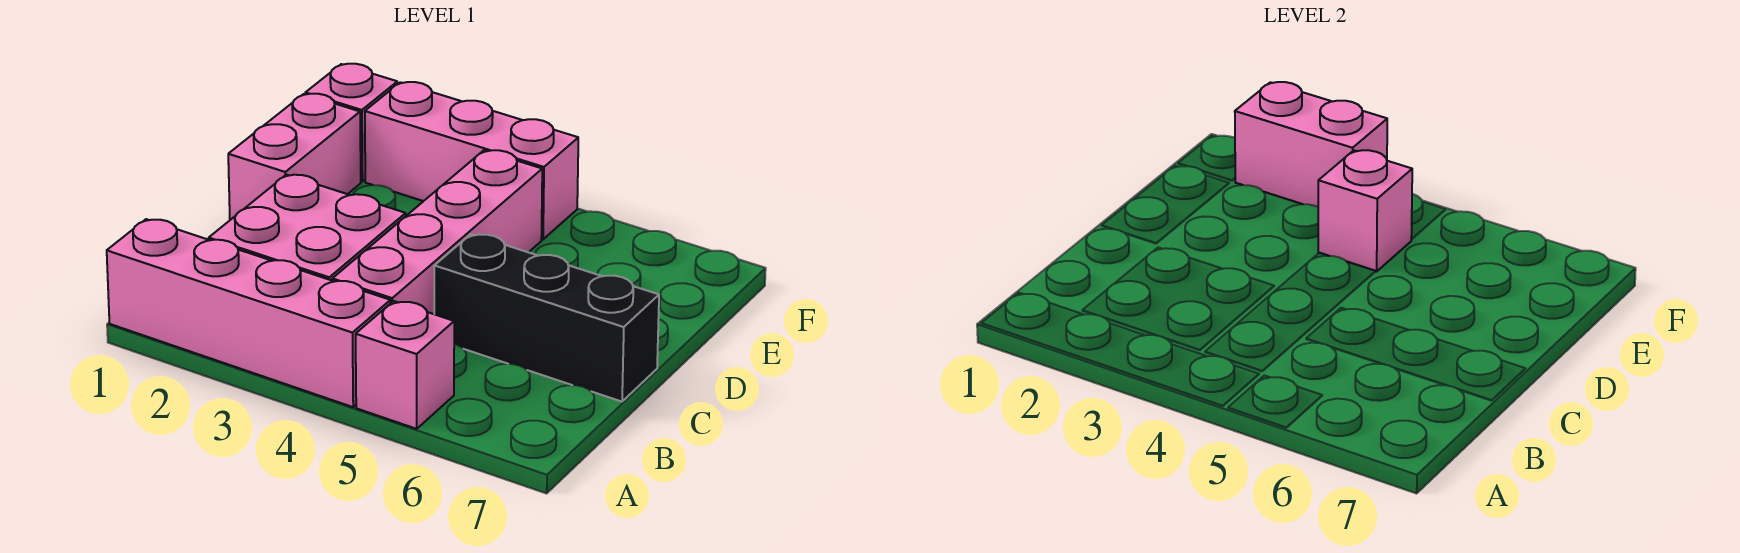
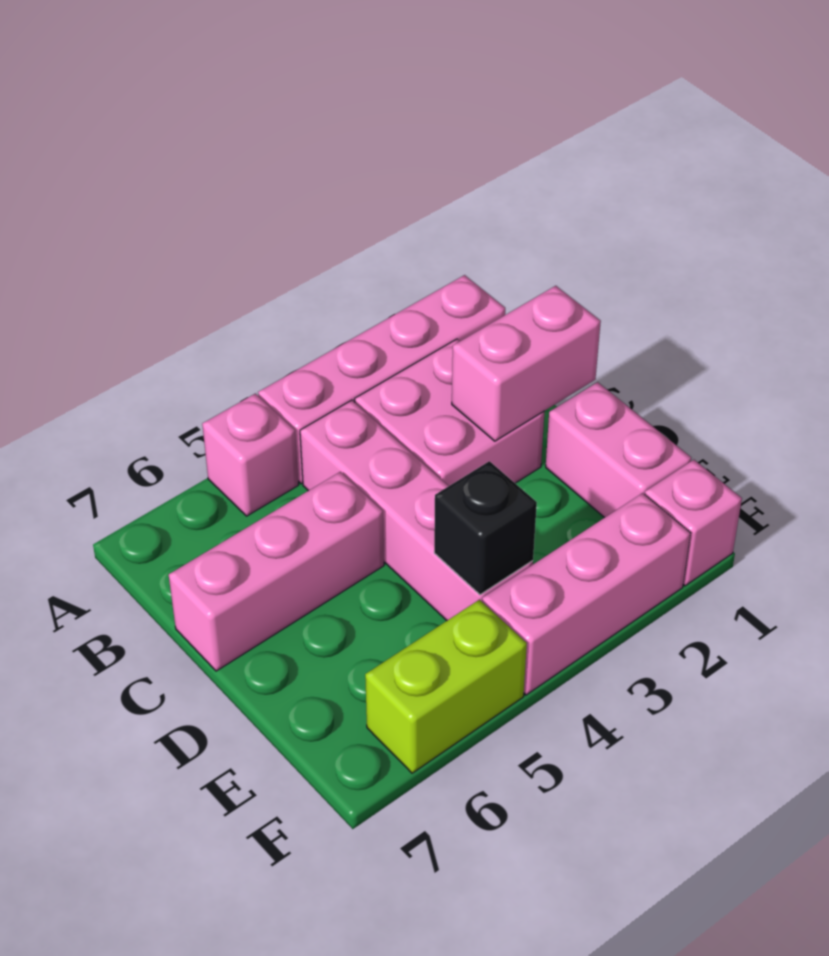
black brick C5:C7 level 1 -> pink brick C5:C7 level 1
pink brick E4 level 2 -> black brick E4 level 2
pink brick F2:F3 level 2 -> pink brick C1:C2 level 2
none -> lime brick F5:F6 level 1

